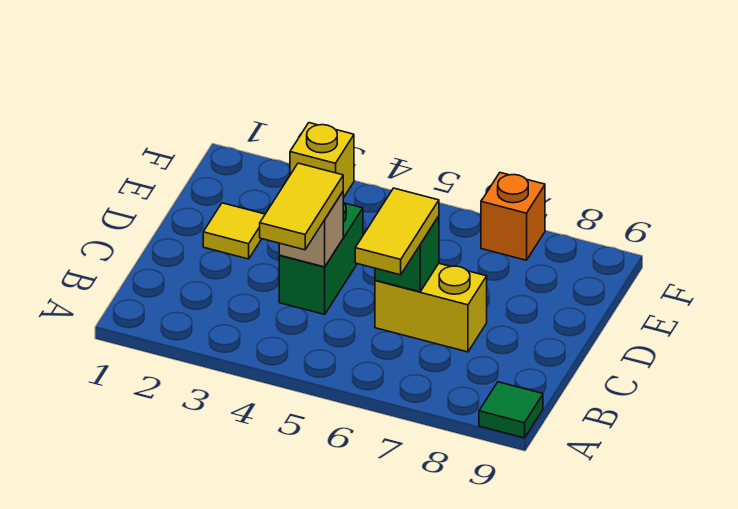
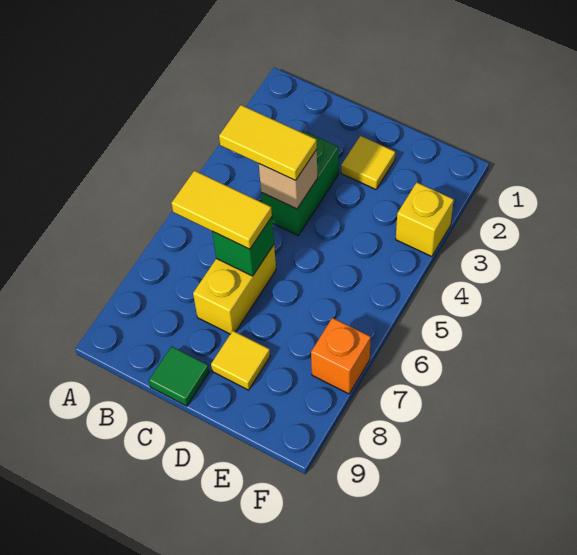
green tile A9 level 1 -> green tile C9 level 1
green brick C4:D4 level 1 -> green brick C3:C4 level 1
none -> yellow tile D8 level 1

